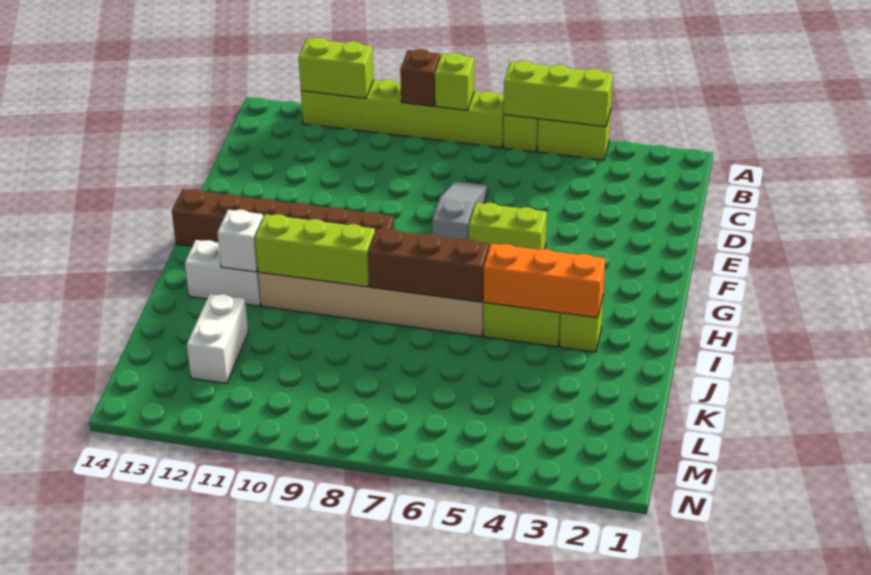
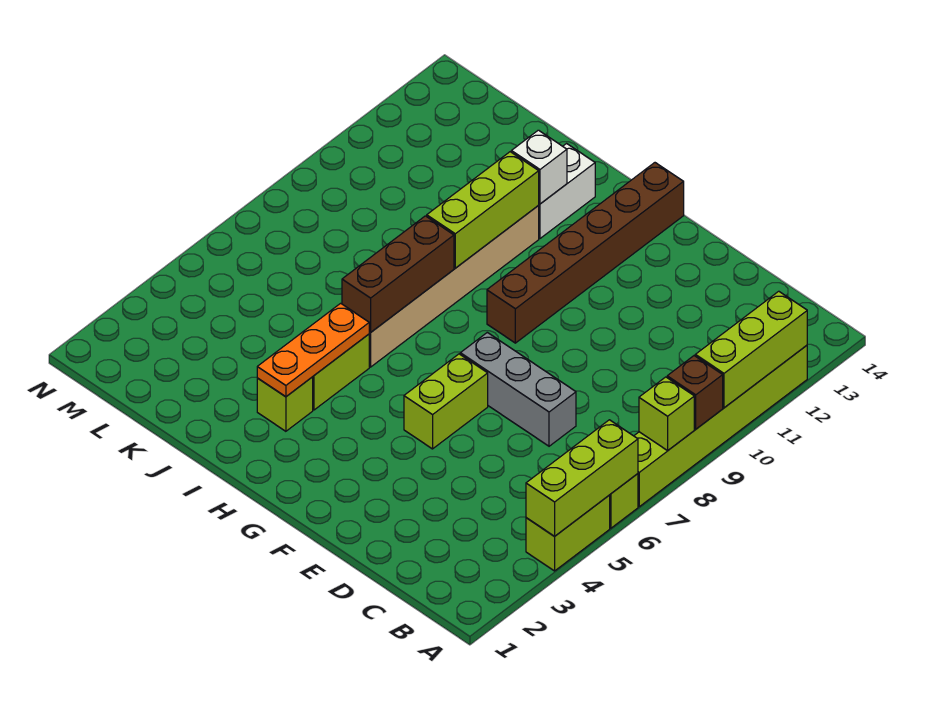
lime brick A11:A12 level 2 -> lime brick A10:A12 level 2
grey slope D7:F7 level 1 top F -> grey brick D7:F7 level 1
orange brick I3:I5 level 2 -> orange plate I3:I5 level 2
white brick K12:L12 level 1 -> none

